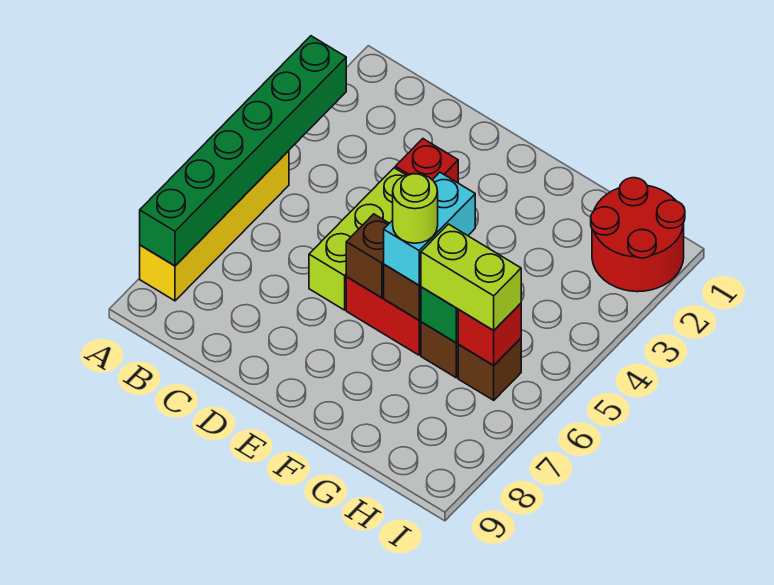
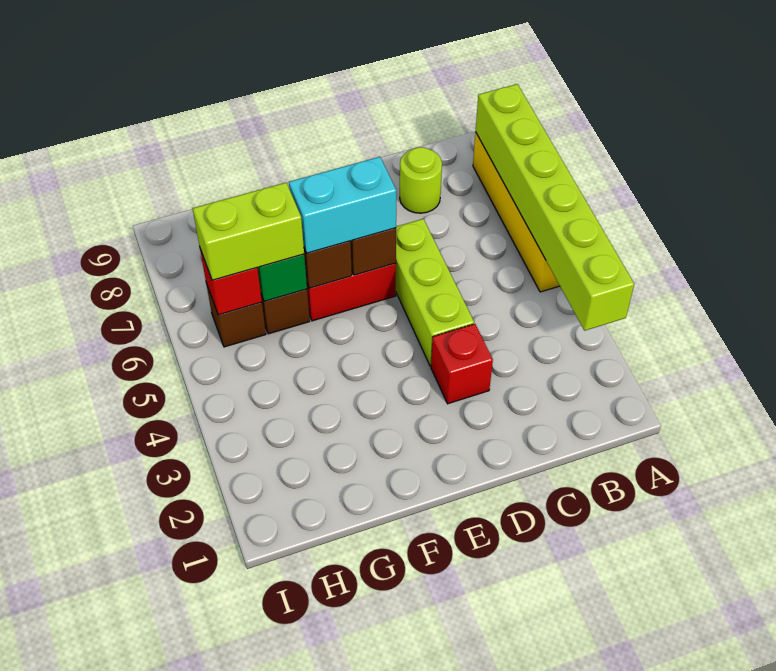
green brick A3:A8 level 2 -> lime brick A3:A8 level 2
cyan brick F5:F6 level 3 -> cyan brick E6:F6 level 3
lime round brick F6 level 4 -> lime round brick C8 level 1
red round brick H1:I2 level 1 -> none

